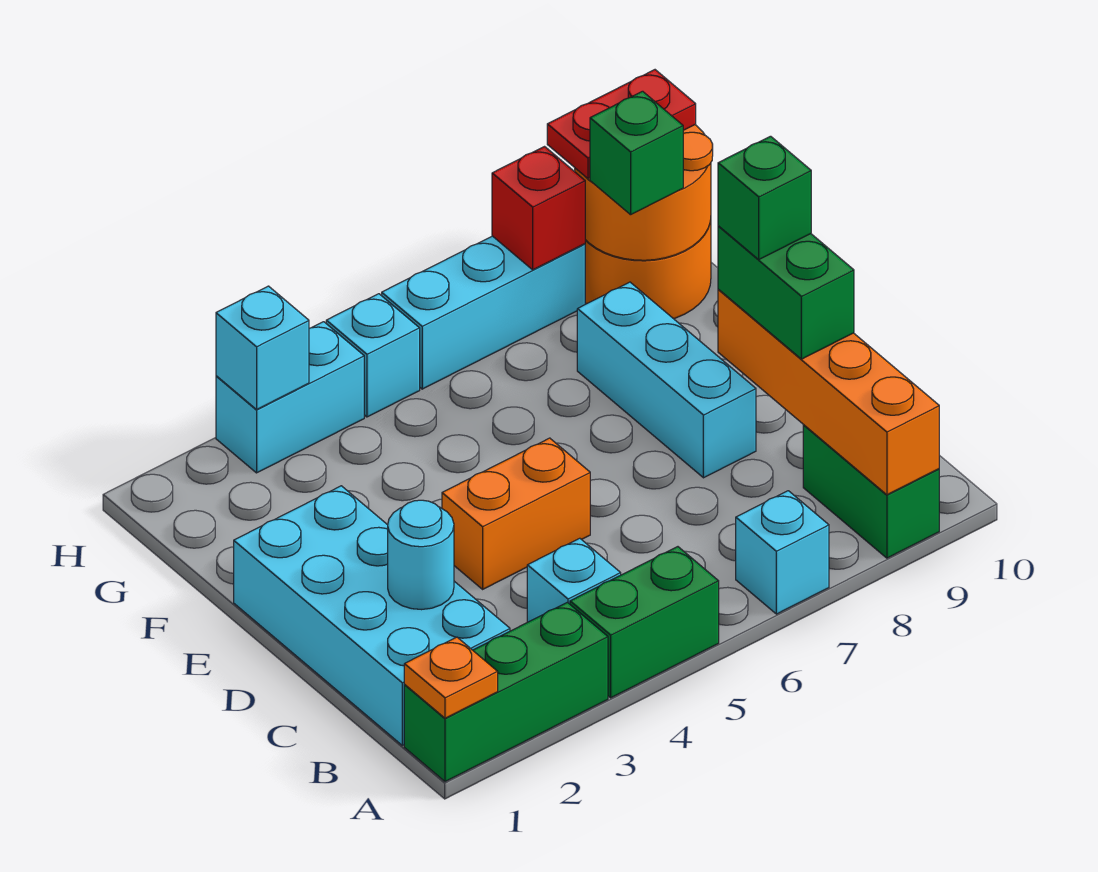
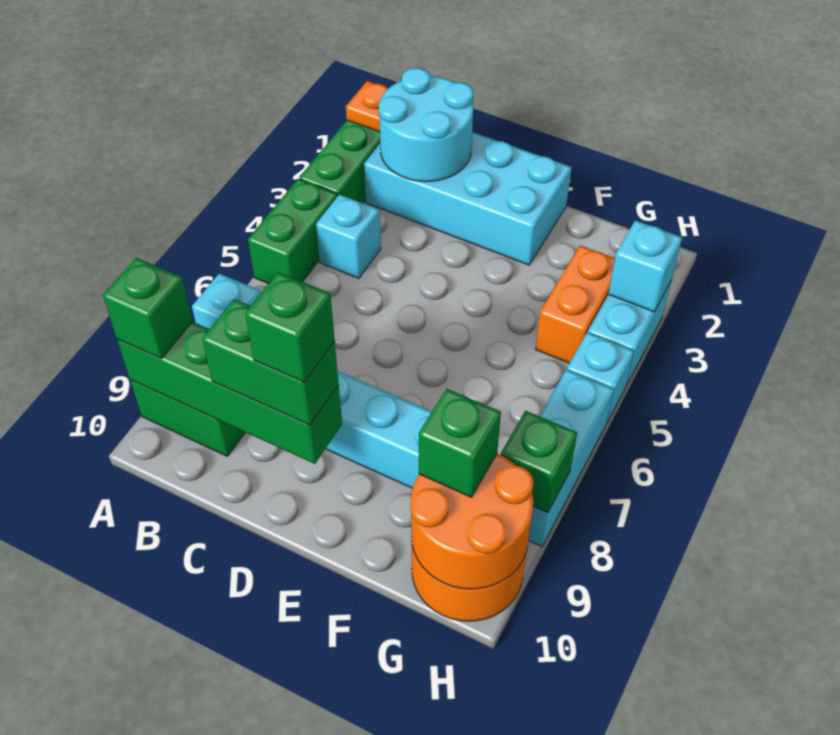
orange brick A9:D9 level 2 -> green brick A9:D9 level 2
none -> green brick A9 level 3
cyan round brick C2 level 2 -> cyan round brick B1:C2 level 2
orange brick D4:D5 level 1 -> orange brick G3:G4 level 1
red brick H8 level 2 -> green brick H8 level 2
red plate H9:H10 level 3 -> none

